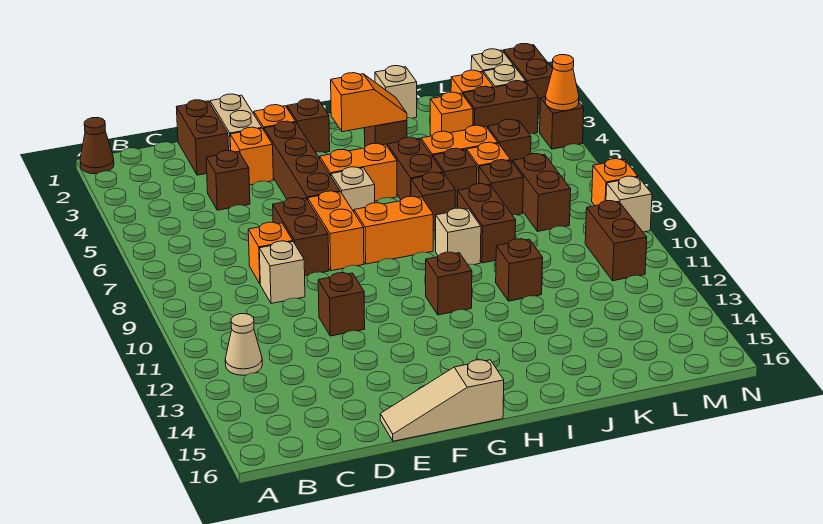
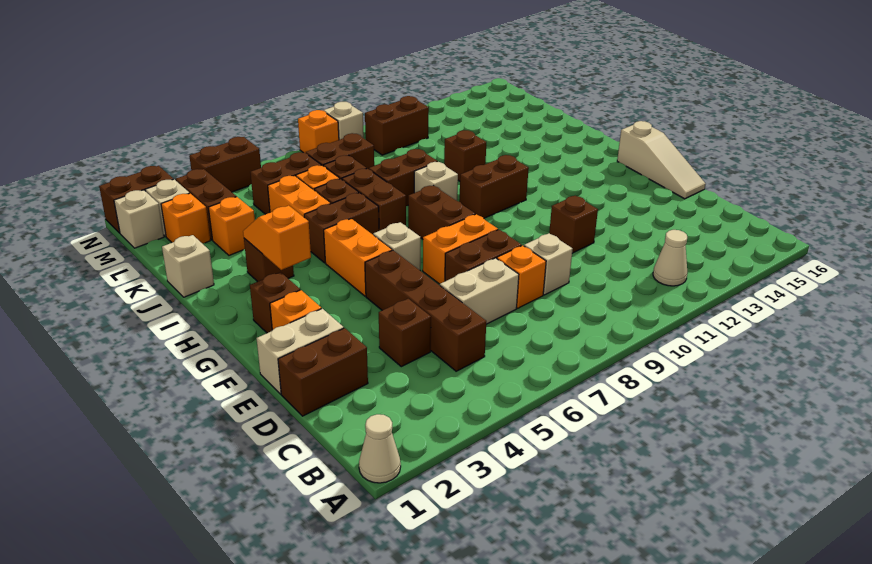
brown cone A1 level 1 -> tan cone A1 level 1
none -> tan brick D6:D7 level 1
orange brick E3 level 1 -> none
brown brick F3:F6 level 1 -> brown brick C5:F5 level 1
orange brick G8:H8 level 1 -> brown brick G8:H8 level 1
brown brick H11 level 1 -> brown brick H10:H11 level 1
brown brick I7 level 1 -> brown brick I7:J7 level 1
brown brick L5 level 1 -> brown brick L5:L6 level 1
brown brick N4 level 1 -> brown brick N4:N5 level 1
orange cone N4 level 2 -> none

